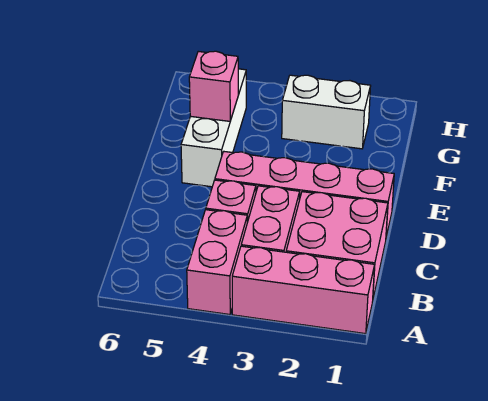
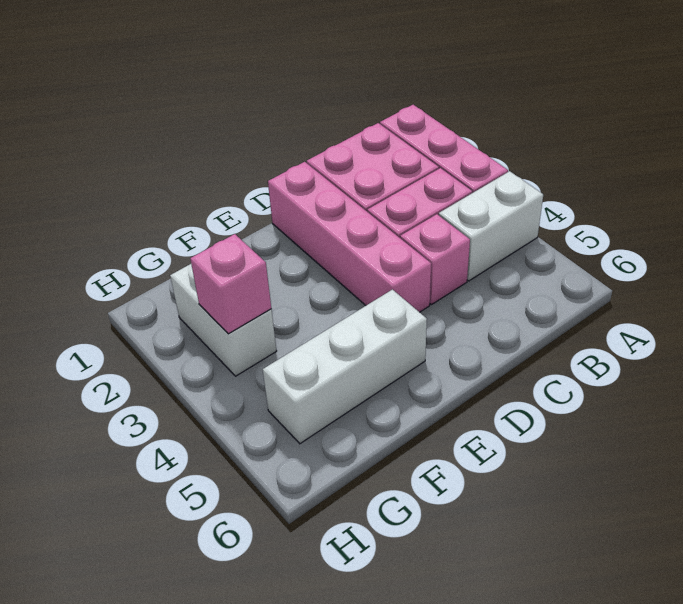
pink brick A4:B4 level 1 -> white brick A4:B4 level 1
pink brick F5 level 2 -> pink brick G3 level 2

